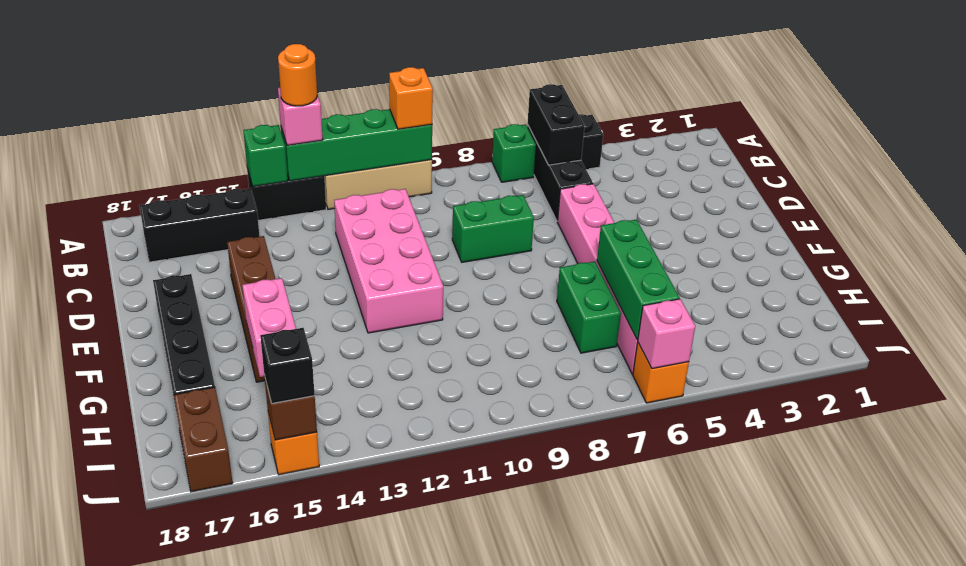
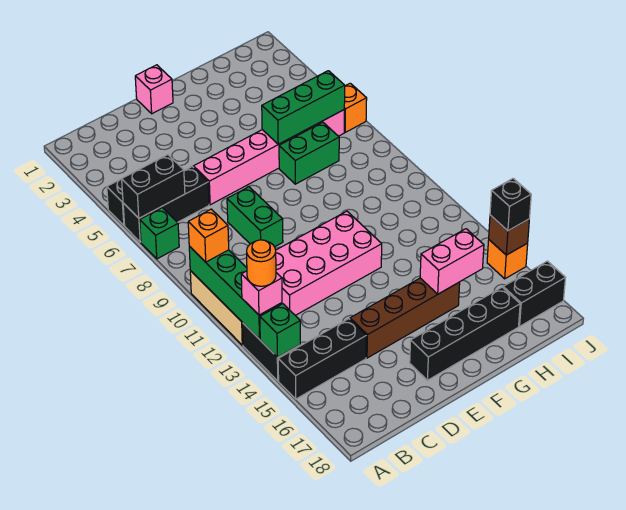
black brick B15:B17 level 1 -> black brick A15:C15 level 1
brown brick I17:J17 level 1 -> black brick I17:J17 level 1
pink brick J6 level 2 -> pink brick E1 level 1

